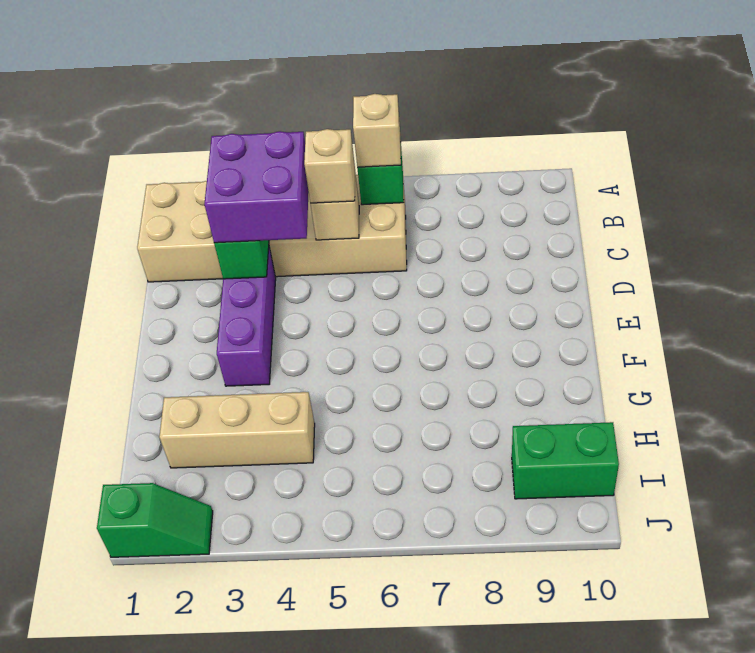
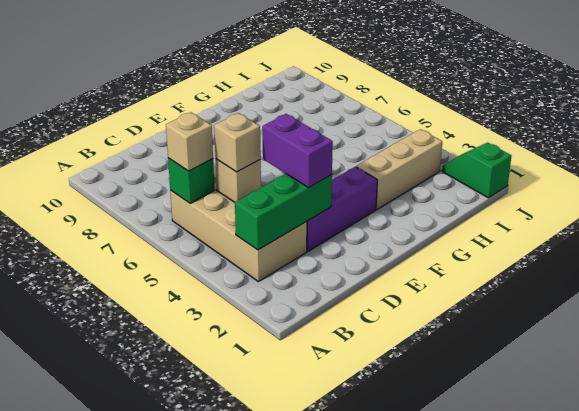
tan brick B1:C6 level 1 -> tan brick B3:C6 level 1
purple brick C3:D4 level 3 -> purple brick D3:D4 level 3
tan brick H2:H4 level 1 -> tan brick G3:I3 level 1
green brick I9:I10 level 1 -> none

